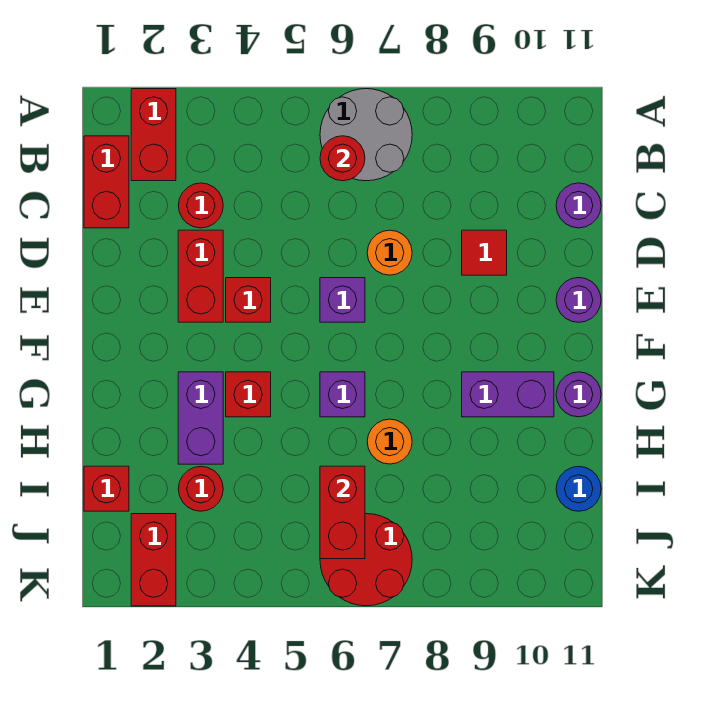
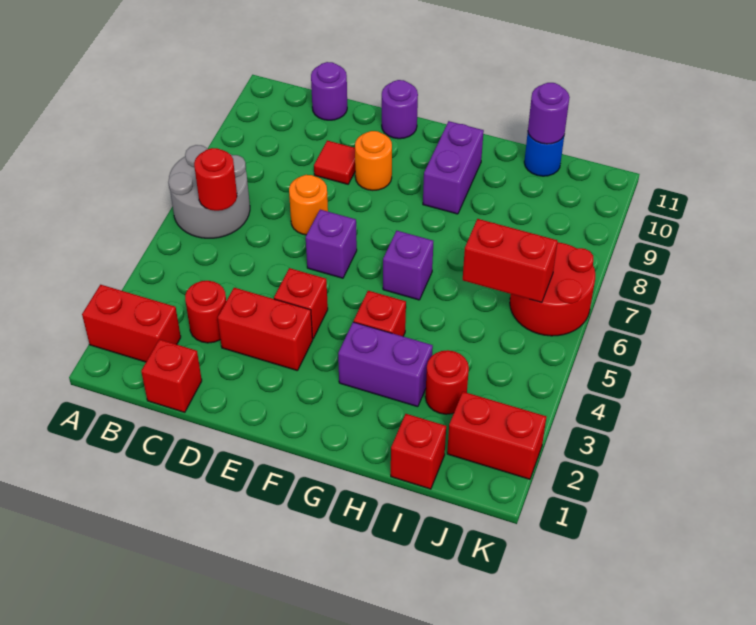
red brick B1:C1 level 1 -> red brick C1 level 1
purple round brick G11 level 1 -> purple round brick I11 level 2
orange round brick H7 level 1 -> orange round brick E9 level 1

